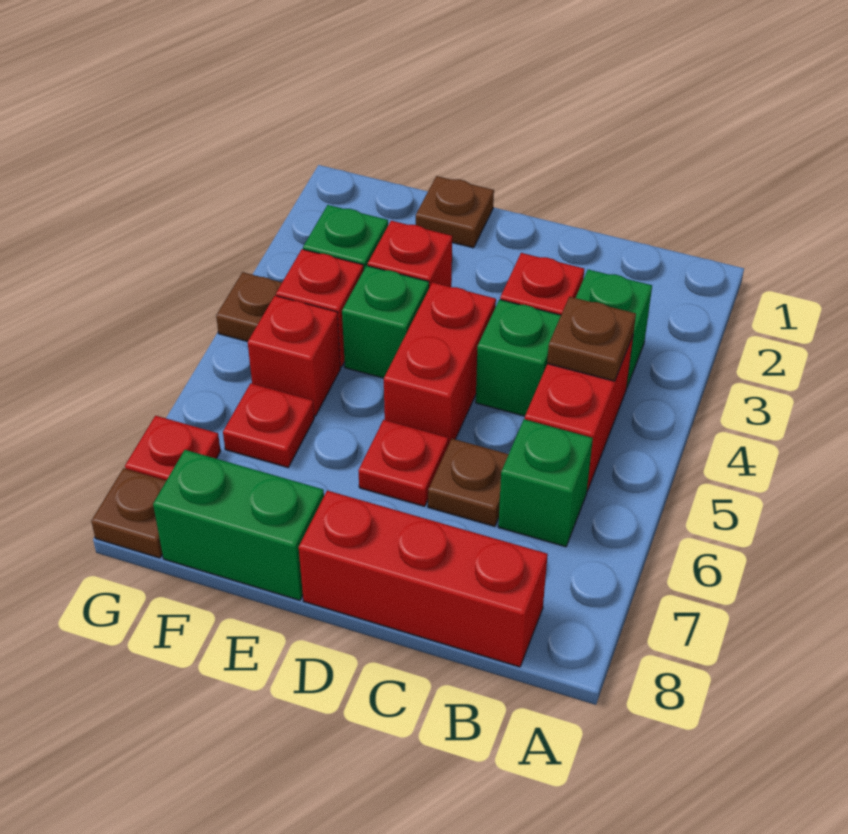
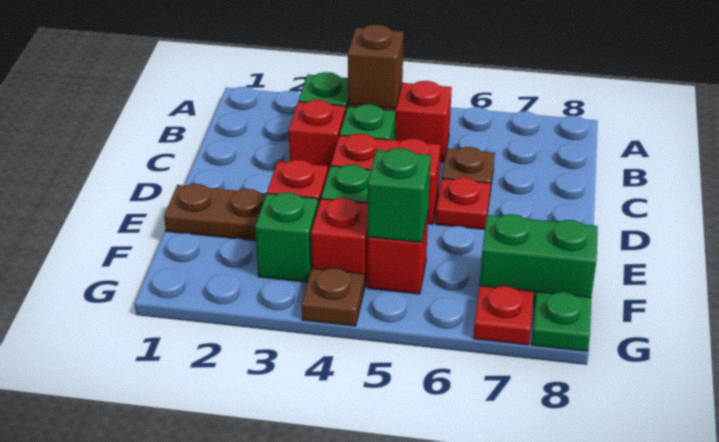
brown plate B4 level 2 -> brown brick B4 level 2
green brick B6 level 1 -> green brick F5 level 2
red brick B8:D8 level 1 -> none
brown plate E1 level 1 -> brown plate E1:E2 level 1
green brick E8:F8 level 1 -> green brick F7:F8 level 1
red plate F6 level 1 -> none
brown plate G8 level 1 -> green plate G8 level 1

